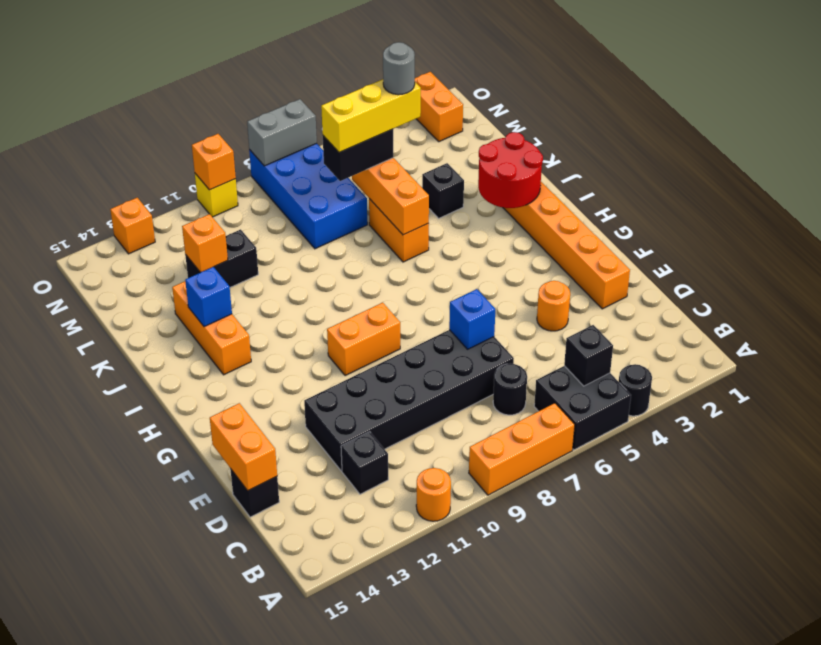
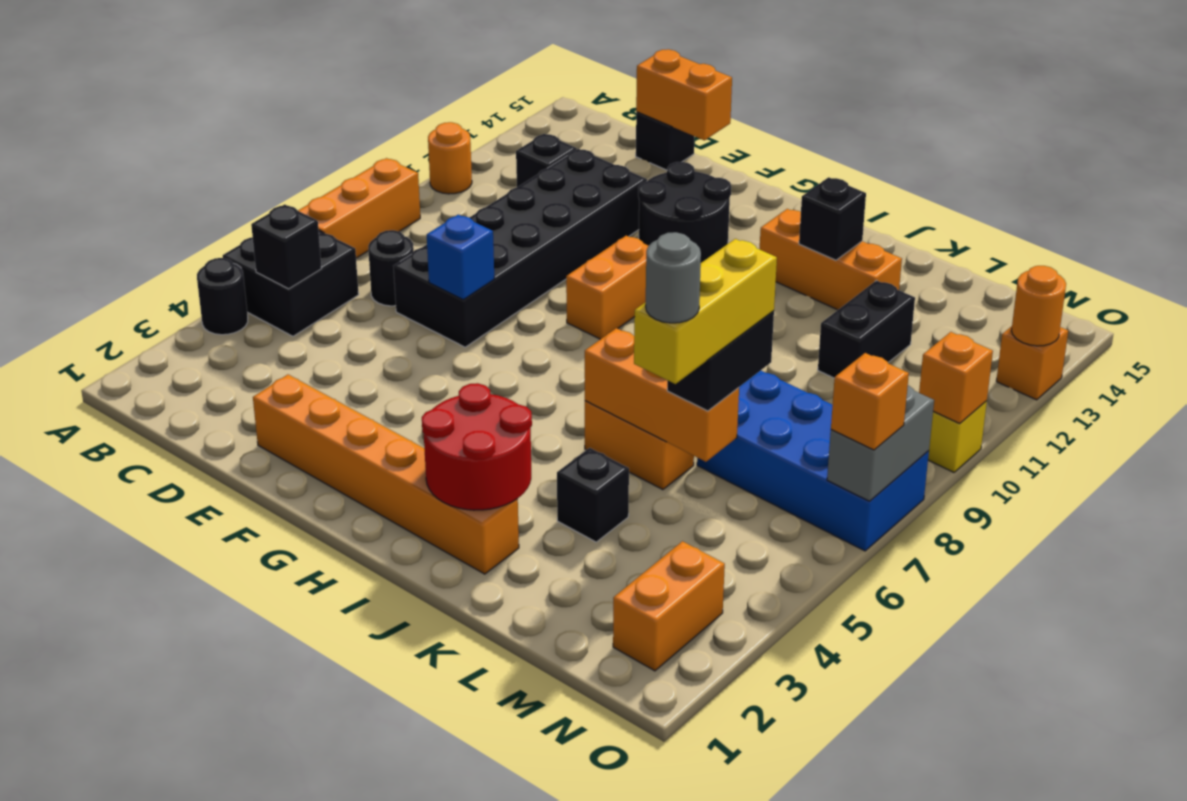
orange round brick E4 level 1 -> orange round brick O13 level 2
none -> black round brick F12:G13 level 1
blue brick J13 level 2 -> black brick J13 level 2
orange brick L12 level 2 -> orange brick O7 level 3
orange brick N2:O2 level 1 -> orange brick N2:N3 level 1

